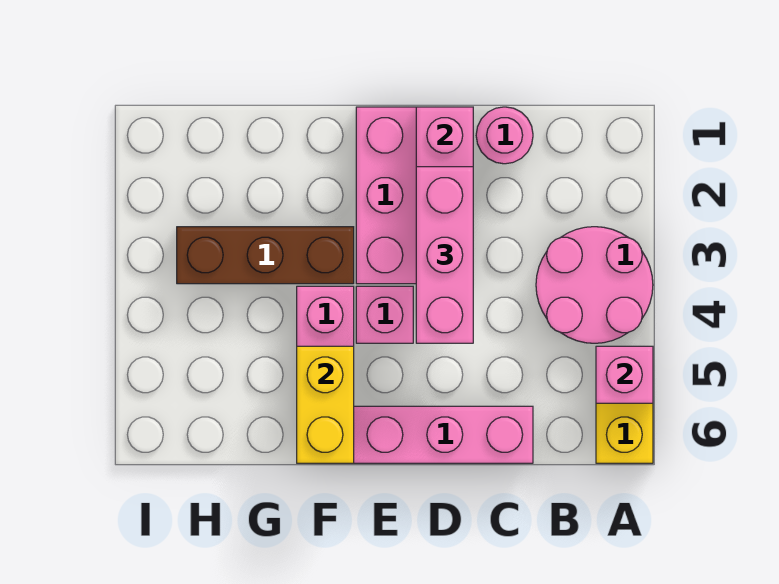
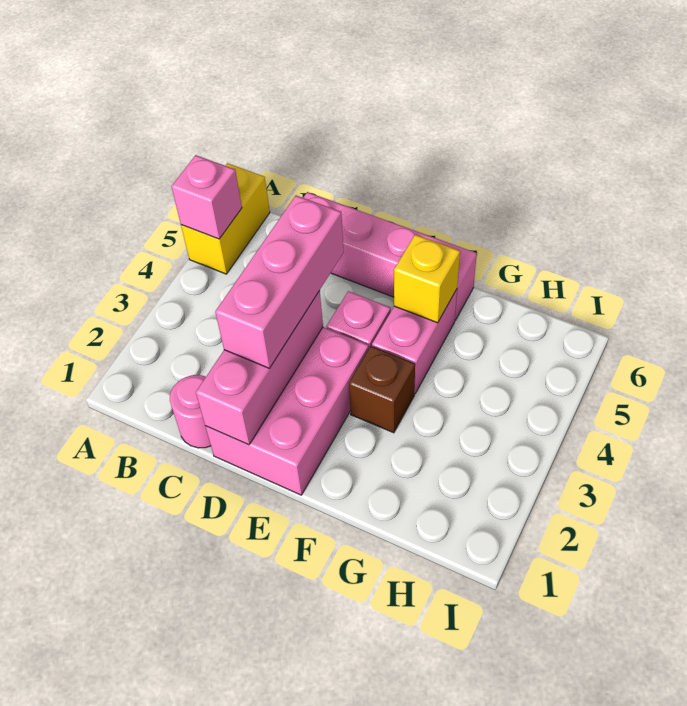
pink round brick A3:B4 level 1 -> none
brown brick F3:H3 level 1 -> brown brick F3 level 1
yellow brick F5:F6 level 2 -> yellow brick F5 level 2

